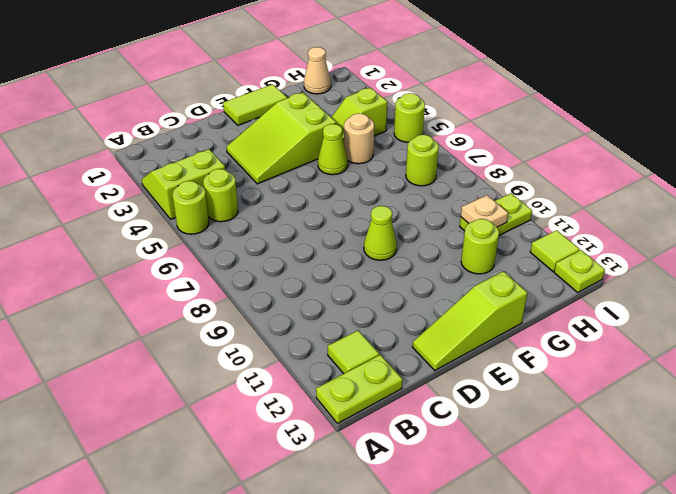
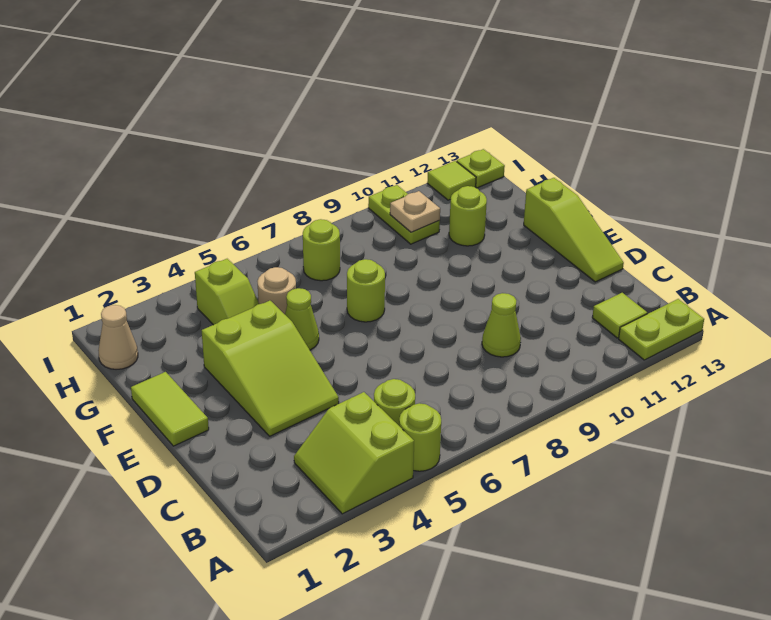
lime plate A13:B13 level 1 -> lime plate A12:A13 level 1
lime cone E9 level 1 -> lime cone C9 level 1
lime round brick I5 level 1 -> lime round brick F7 level 1

